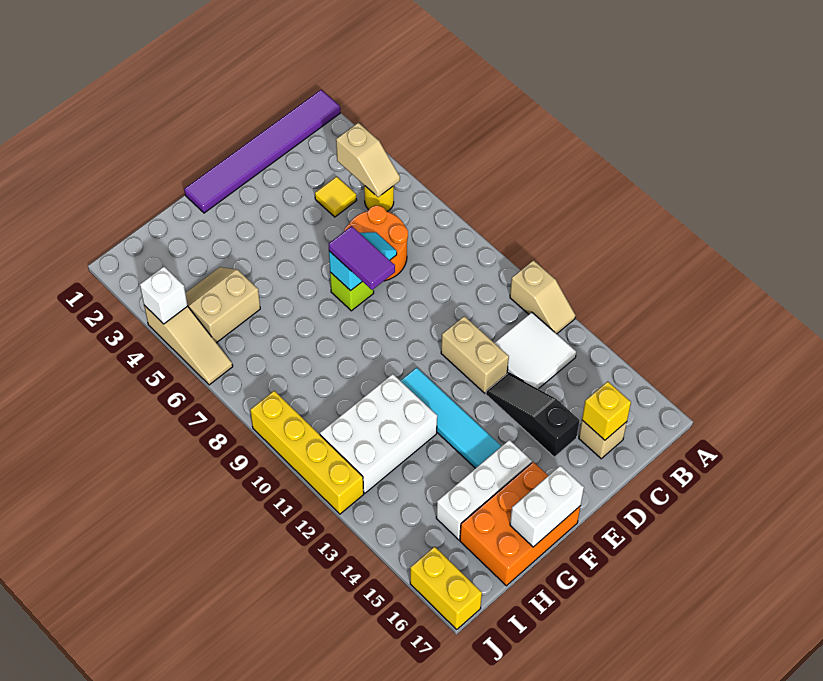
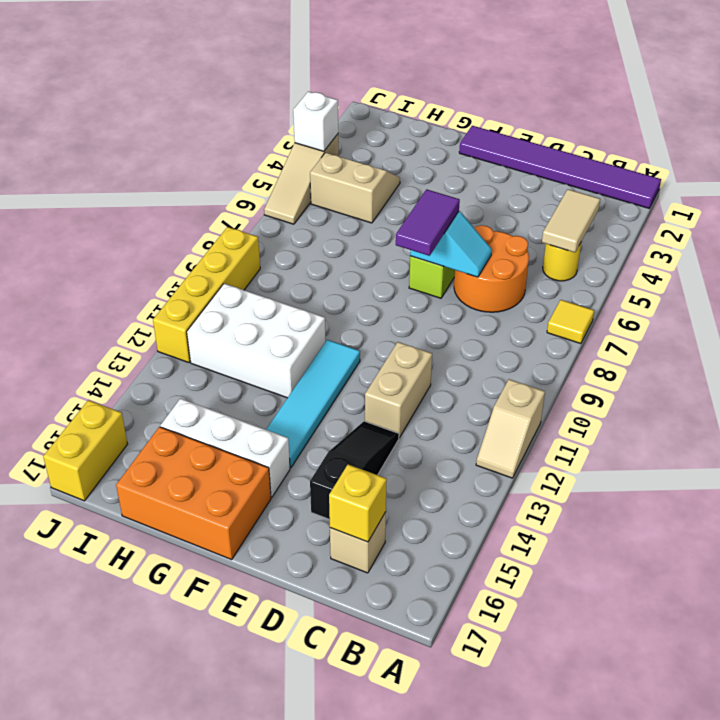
tan slope B4:B5 level 2 top 4 -> tan tile B4:B5 level 2
white tile B12:C13 level 1 -> none
yellow tile C4 level 1 -> yellow tile A7 level 1
white brick F17:G17 level 2 -> none

